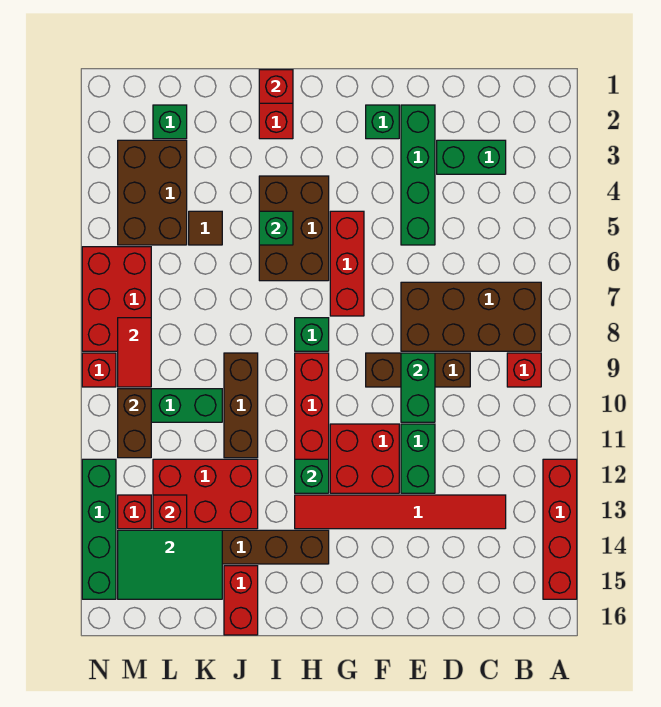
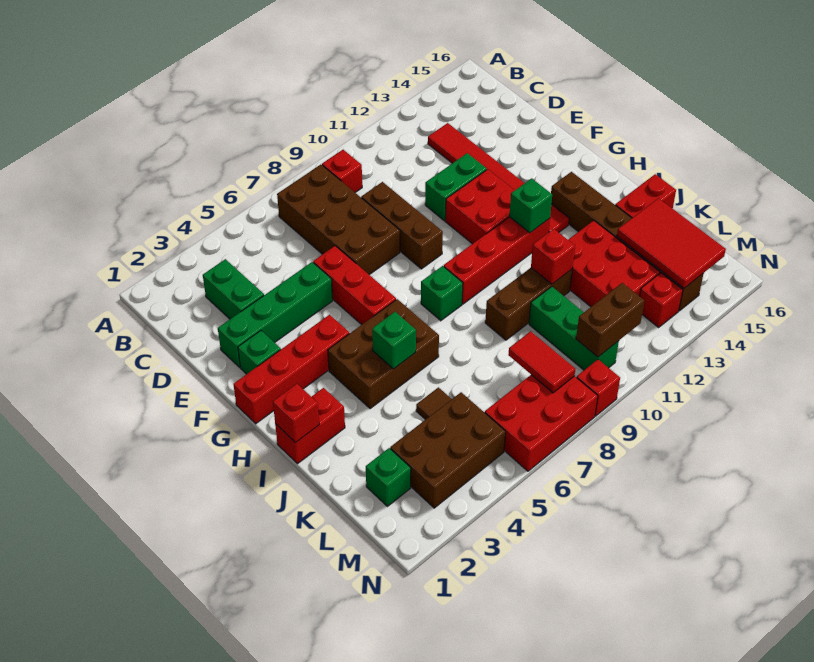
red brick A12:A15 level 1 -> red brick G1:G4 level 1
green brick E9:E10 level 2 -> none
red brick G5:G7 level 1 -> red brick E6:G6 level 1
green tile K14:M15 level 2 -> red tile K14:M15 level 2
red brick L13 level 2 -> red brick J11 level 2
red tile M8:M9 level 2 -> red tile L8:M8 level 2
green brick N12:N15 level 1 -> none

